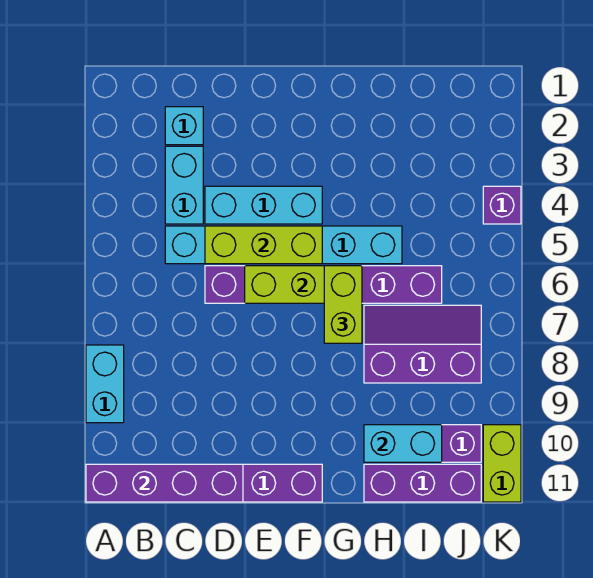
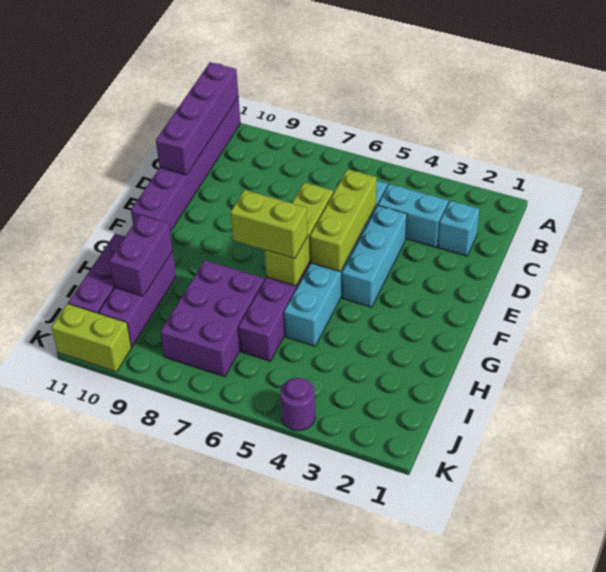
cyan brick A8:A9 level 1 -> none
purple slope H7:J8 level 1 top 8 -> purple brick H7:J8 level 1
cyan brick H10:I10 level 2 -> purple brick H10:I10 level 2
purple brick K4 level 1 -> purple round brick K4 level 1

